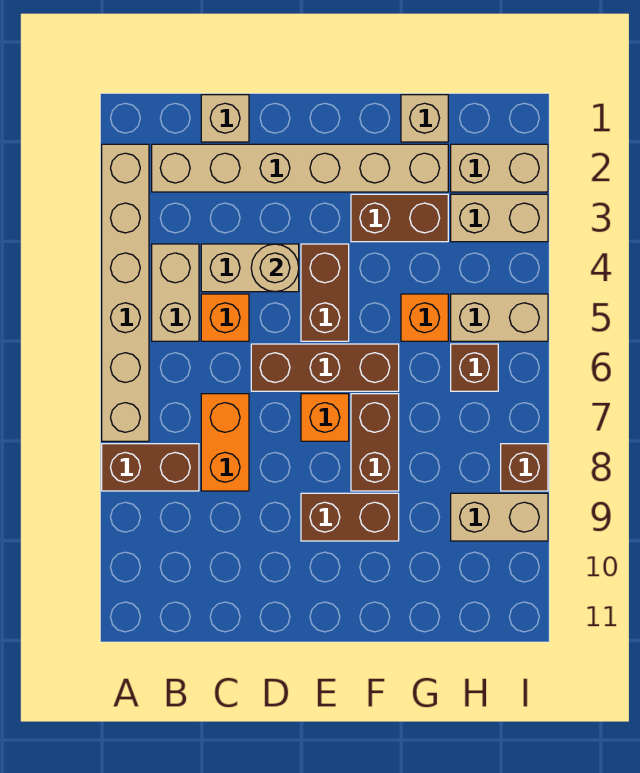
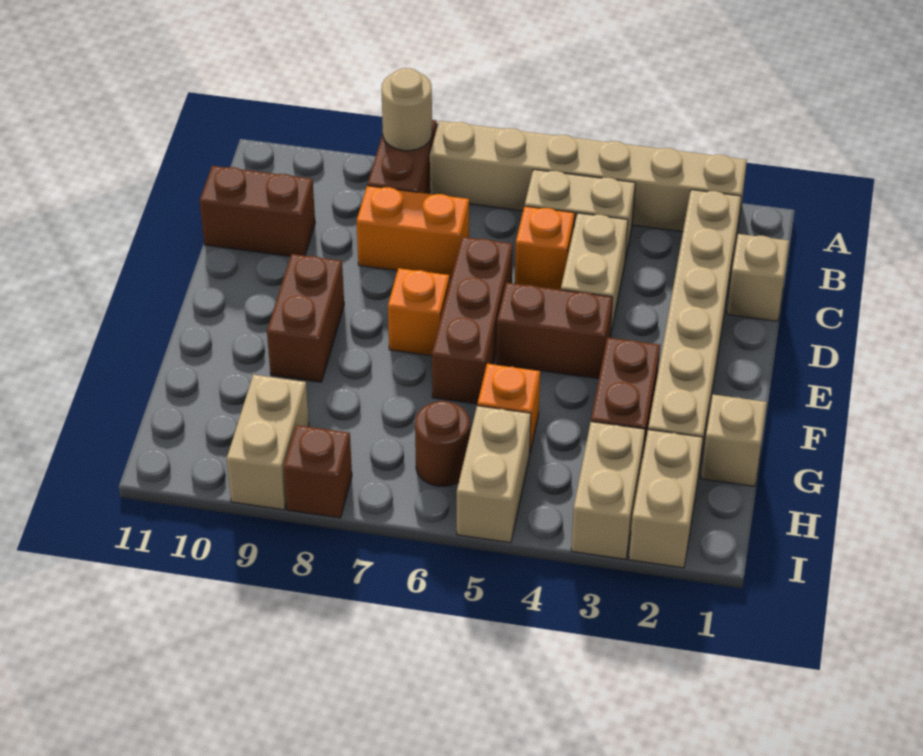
tan round brick D4 level 2 -> tan round brick A8 level 2
brown brick F7:F8 level 1 -> brown brick C10:C11 level 1
brown brick H6 level 1 -> brown round brick H6 level 1

